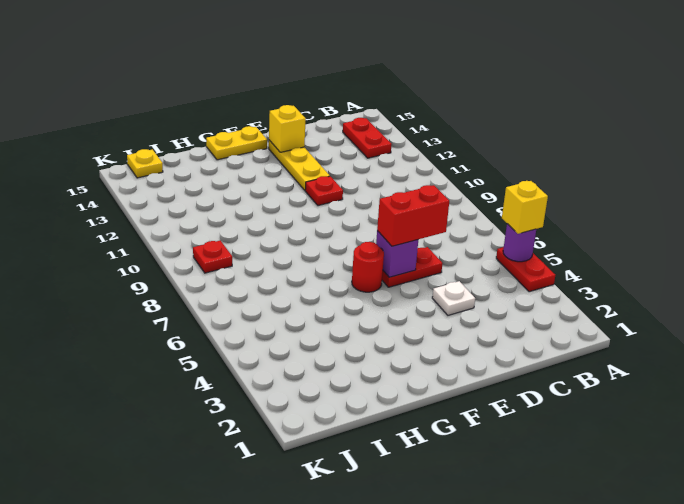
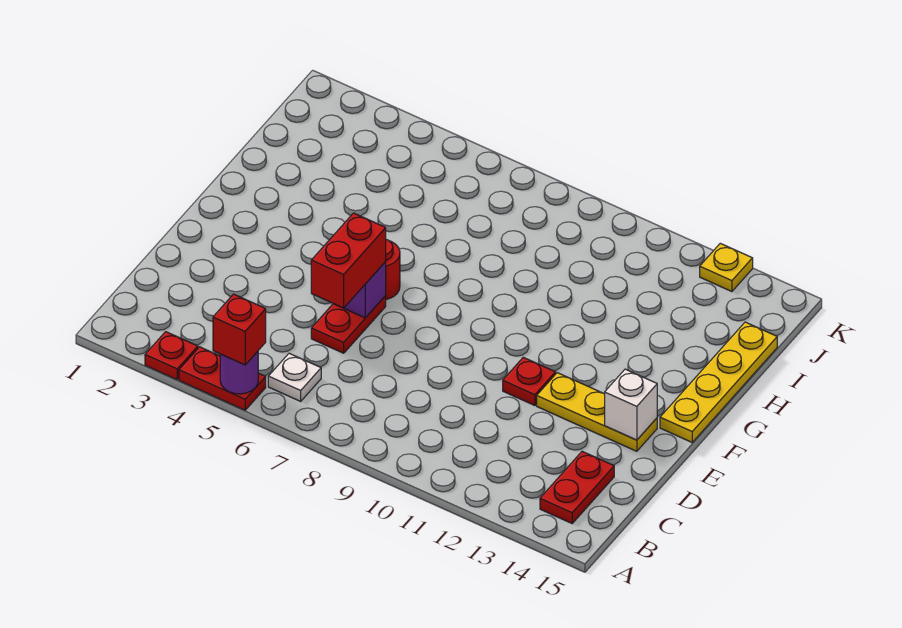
yellow brick A5 level 3 -> red brick A5 level 3
red plate B13:B14 level 1 -> red plate B14:C14 level 1
white plate D4 level 1 -> white plate B6 level 1
yellow brick E14 level 2 -> white brick E14 level 2
yellow plate F15:G15 level 1 -> yellow plate F15:I15 level 1
red plate J9 level 1 -> red plate A3 level 1
yellow plate J15 level 1 -> yellow plate K13 level 1

